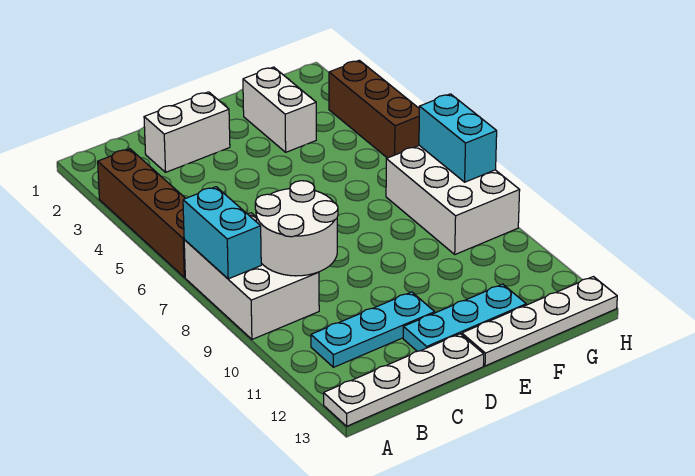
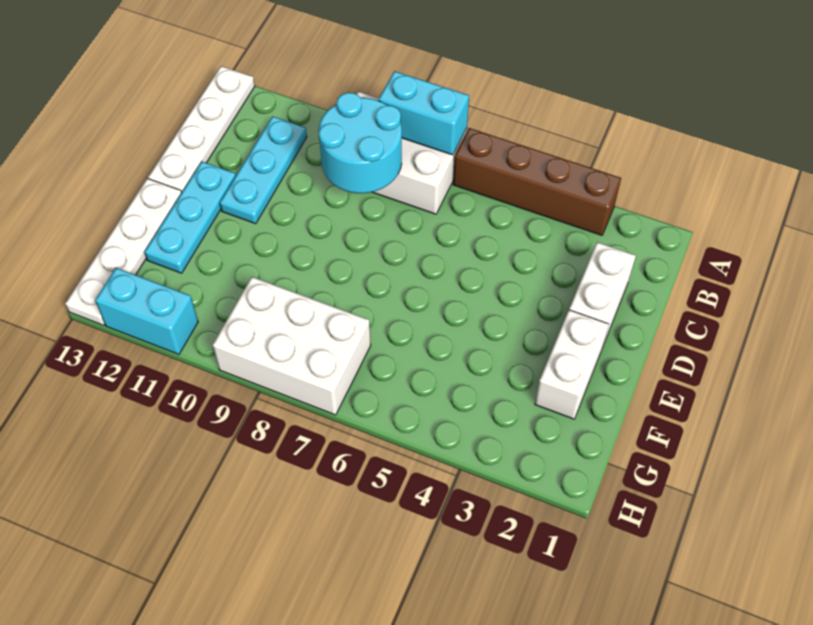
white round brick B8:C9 level 2 -> cyan round brick B8:C9 level 2
white brick F2:F3 level 1 -> white brick E2:F2 level 1
brown brick H3:H5 level 1 -> none
cyan brick H7:H8 level 2 -> cyan brick H11:H12 level 1

